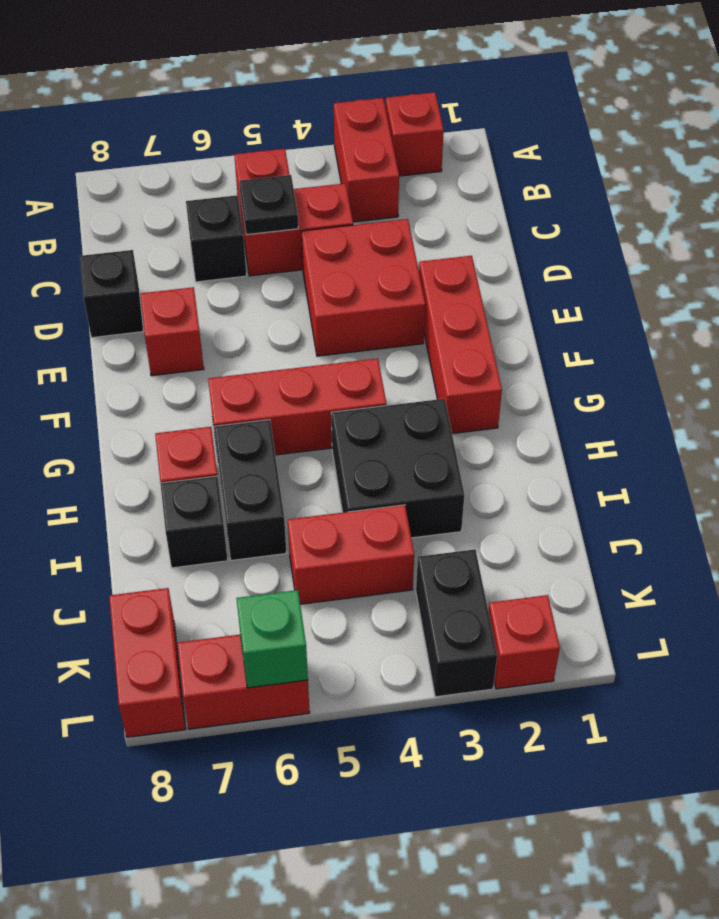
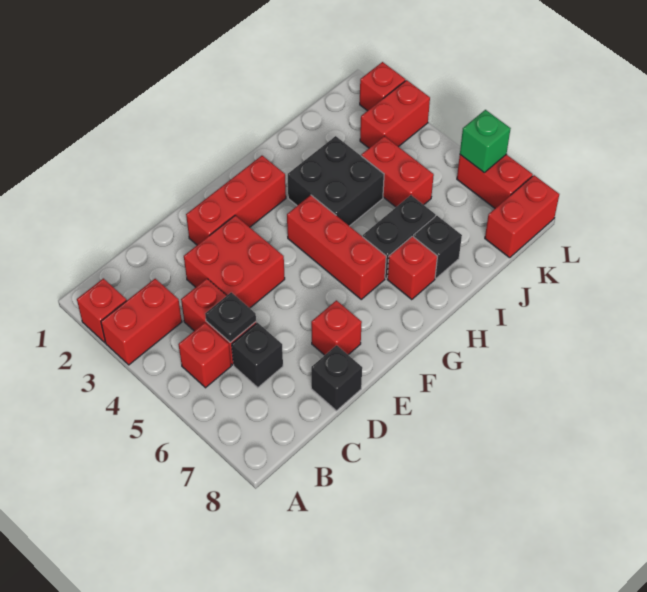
black brick K3:L3 level 1 -> red brick K3:L3 level 1

